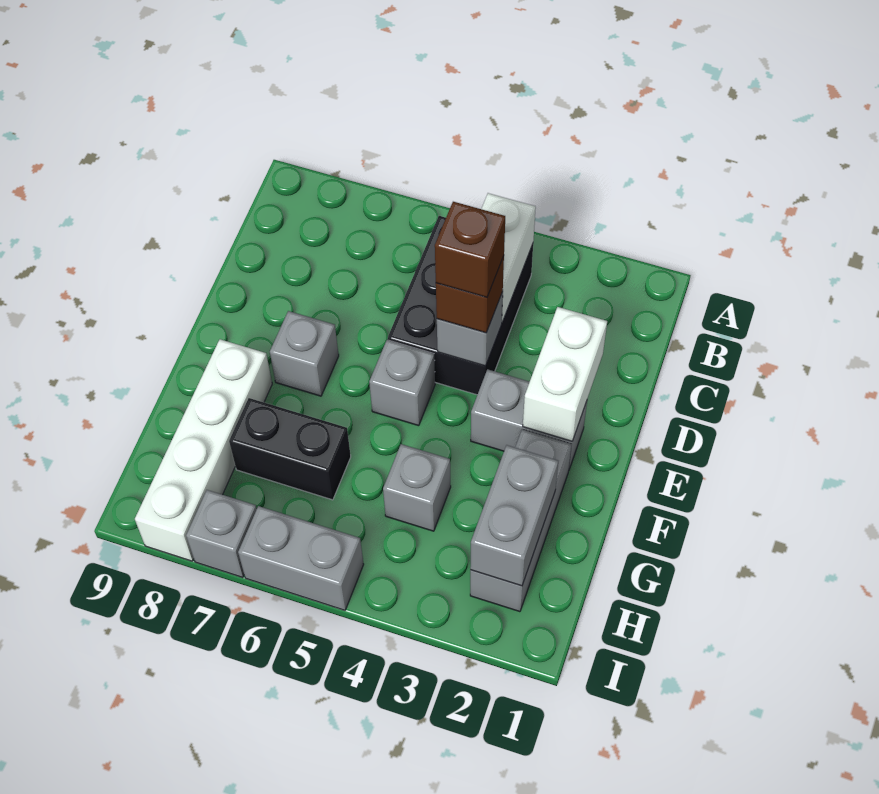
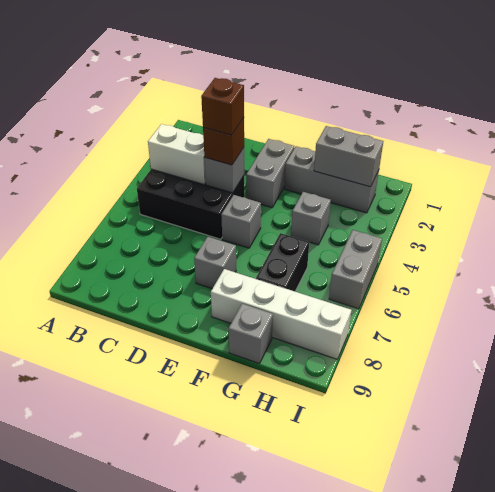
white brick D2:E2 level 2 -> none
grey brick I7 level 1 -> grey brick G9 level 1

